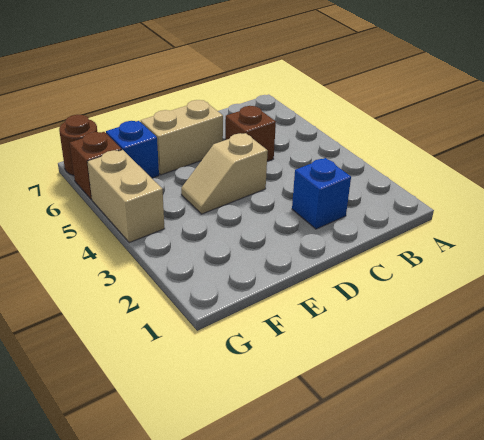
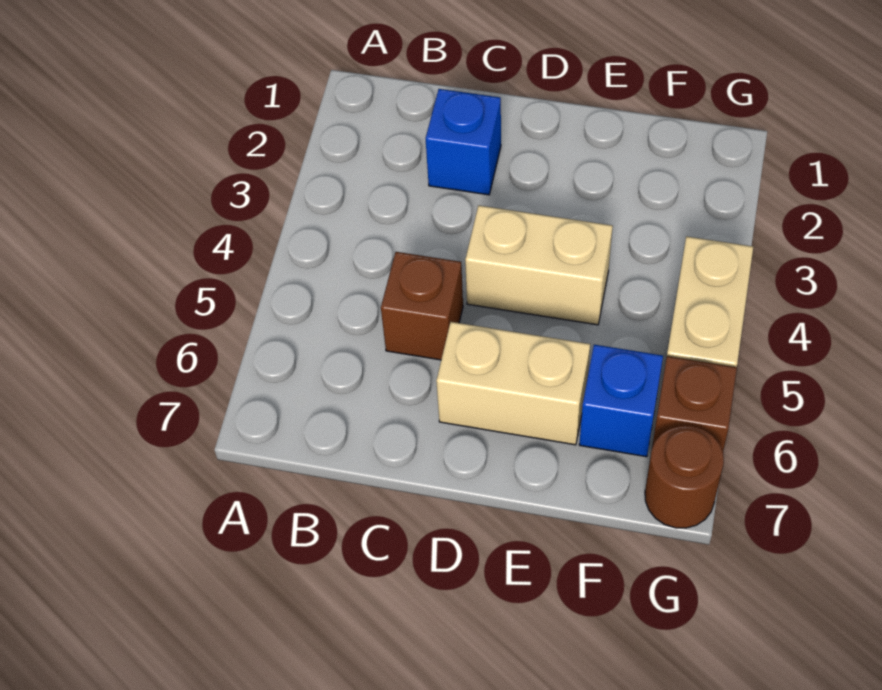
tan slope D4:E4 level 1 top D -> tan brick D4:E4 level 1

